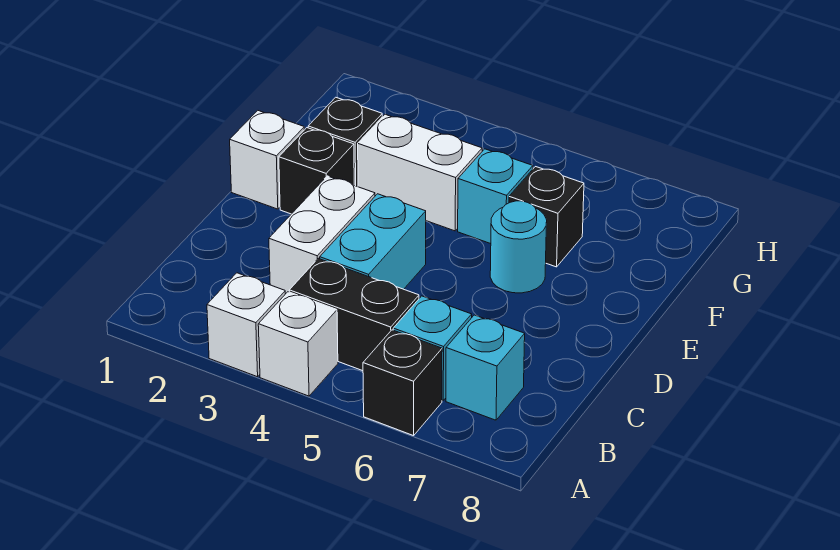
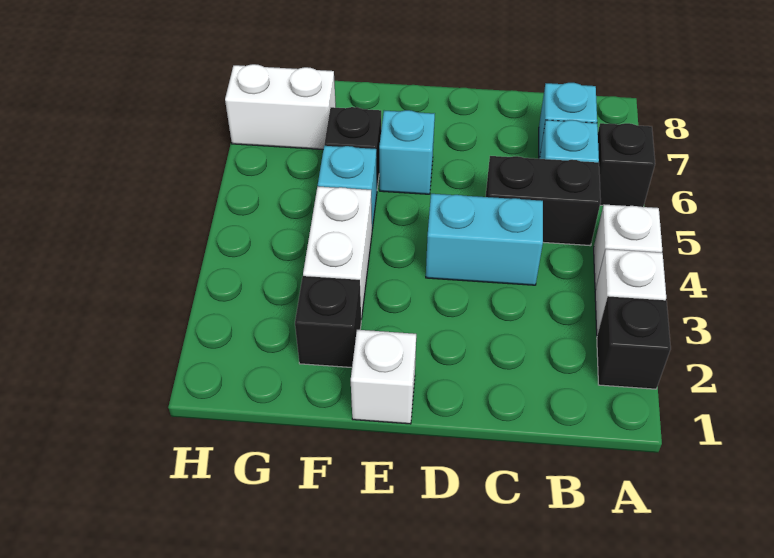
black brick B4:B5 level 1 -> black brick B5:C5 level 1
white brick C3:D3 level 1 -> white brick G7:H7 level 1
black brick E2 level 1 -> black brick A2 level 1
cyan round brick E6 level 1 -> cyan brick E6 level 1

